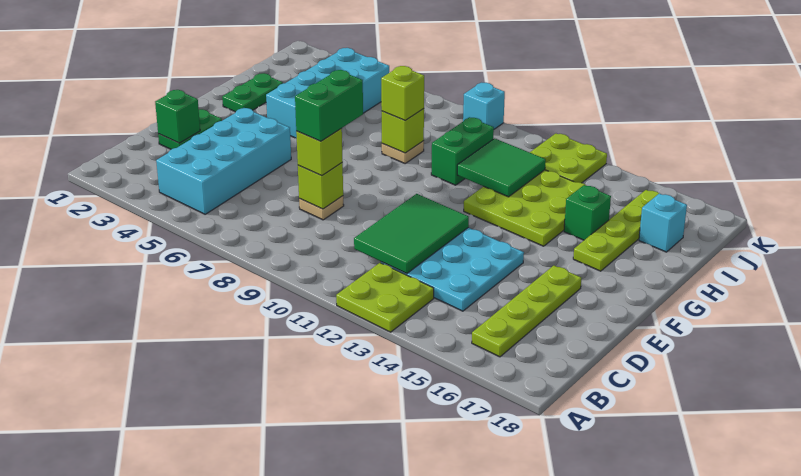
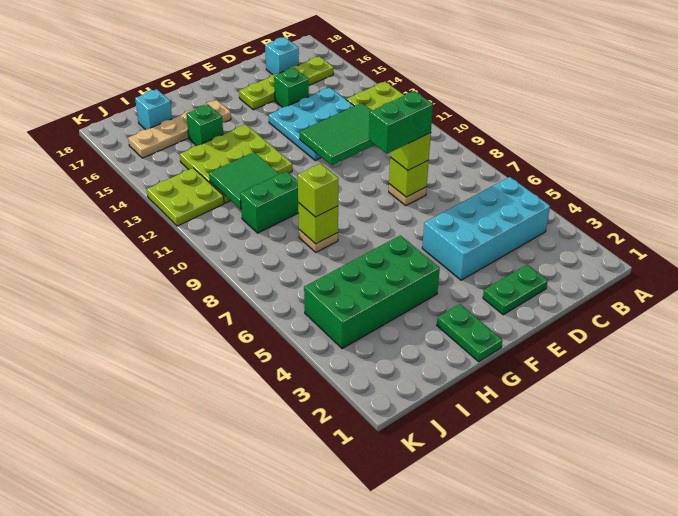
green brick D2 level 2 -> green brick D15 level 1
green plate G2:H2 level 1 -> green plate G1:G2 level 1
cyan brick G4:J5 level 1 -> green brick G4:J5 level 1
lime plate G16:J16 level 1 -> tan plate G16:J16 level 1
cyan brick K9 level 1 -> cyan brick C17 level 1

